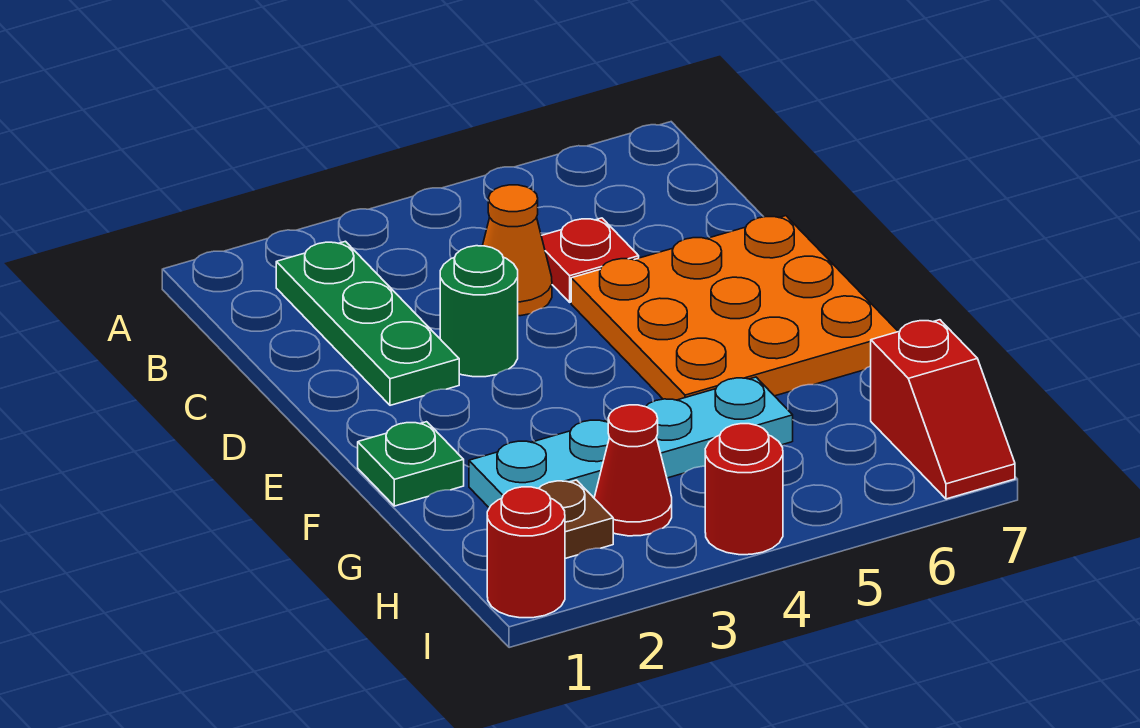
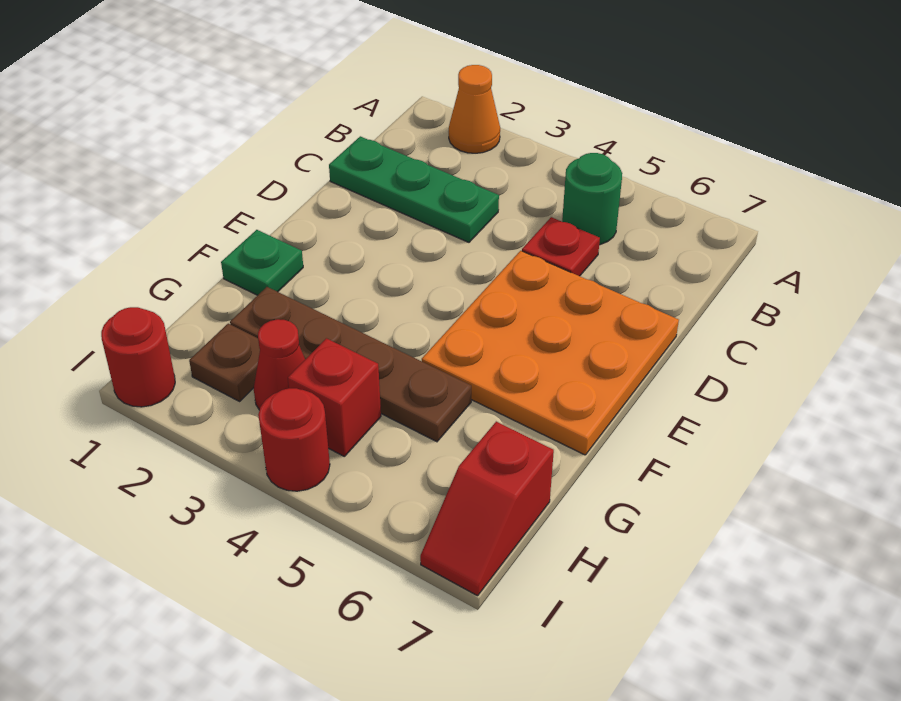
green plate B2:D2 level 1 -> green plate C1:C3 level 1
orange cone C4 level 1 -> orange cone A2 level 1
green round brick D3 level 1 -> green round brick B5 level 1
cyan plate G2:G5 level 1 -> brown plate G2:G5 level 1
none -> red brick H4 level 1

